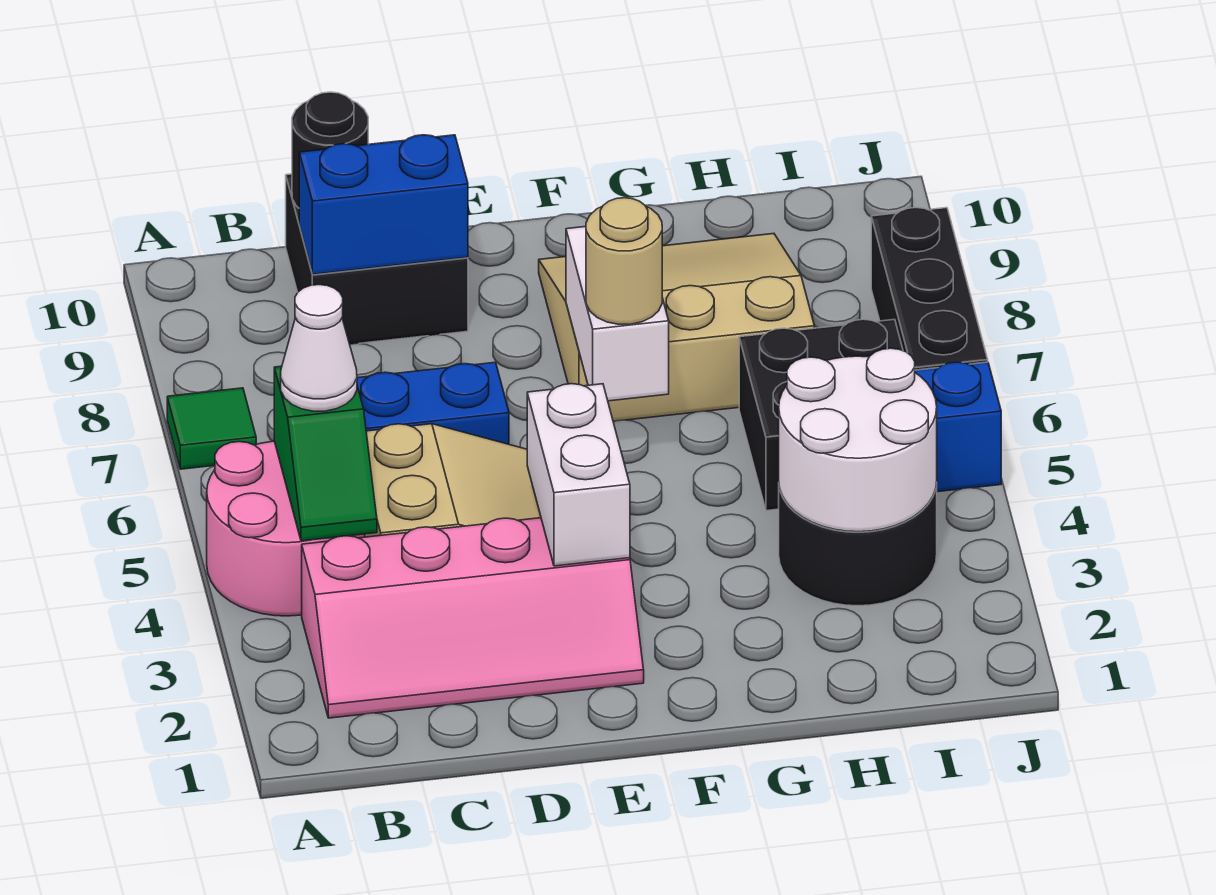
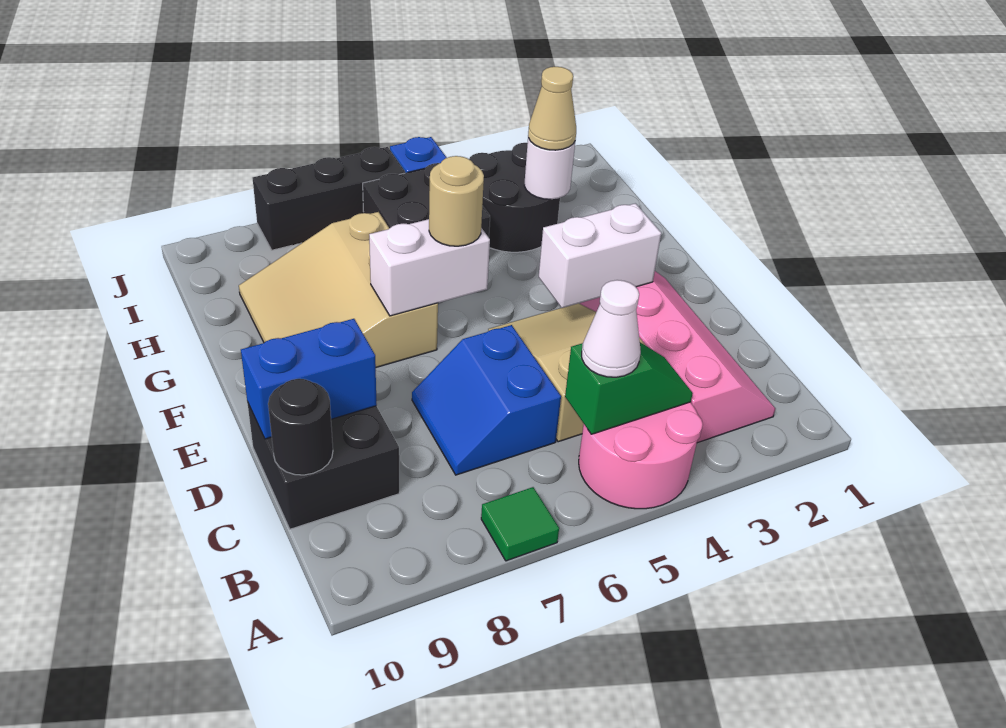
blue brick C9:D9 level 2 -> blue brick D9:D10 level 2
white round brick H3:I4 level 2 -> white round brick H3 level 2
none -> tan cone H3 level 3

